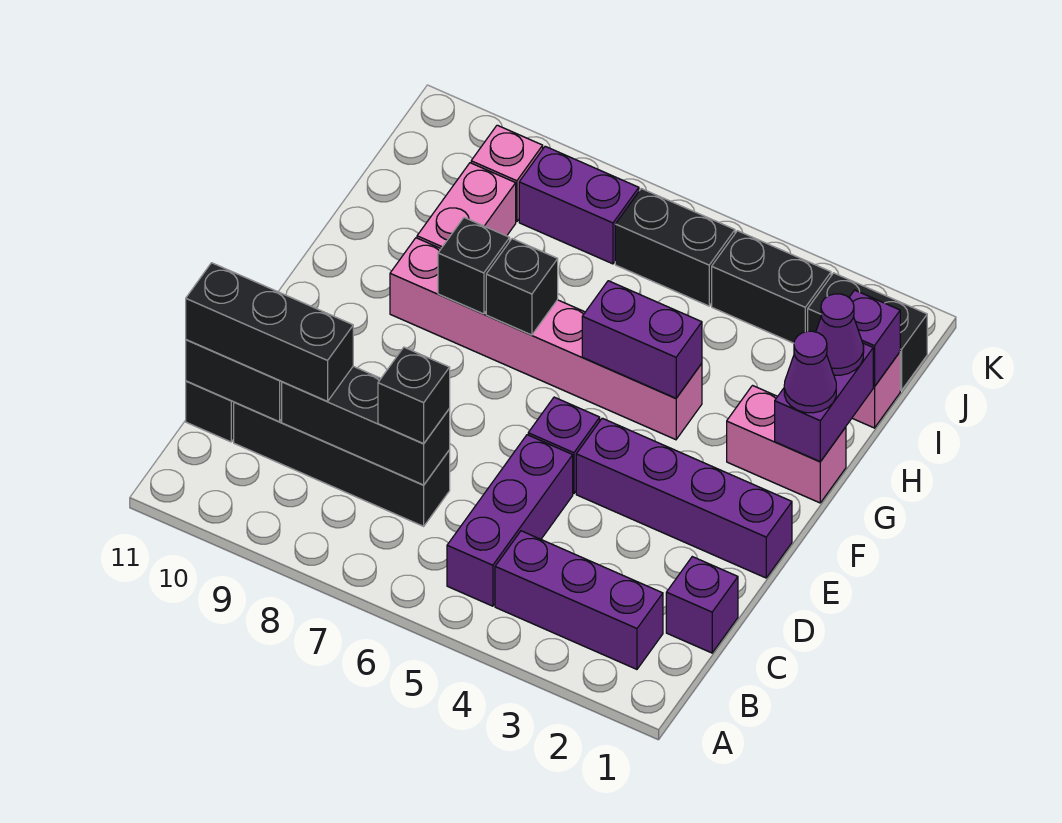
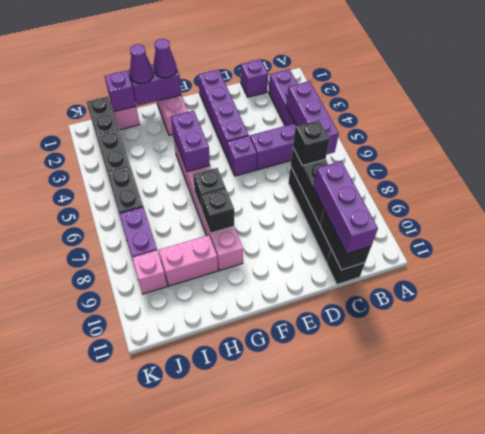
none -> purple brick B4:B6 level 2
black brick C9:C11 level 3 -> purple brick C9:C11 level 3

